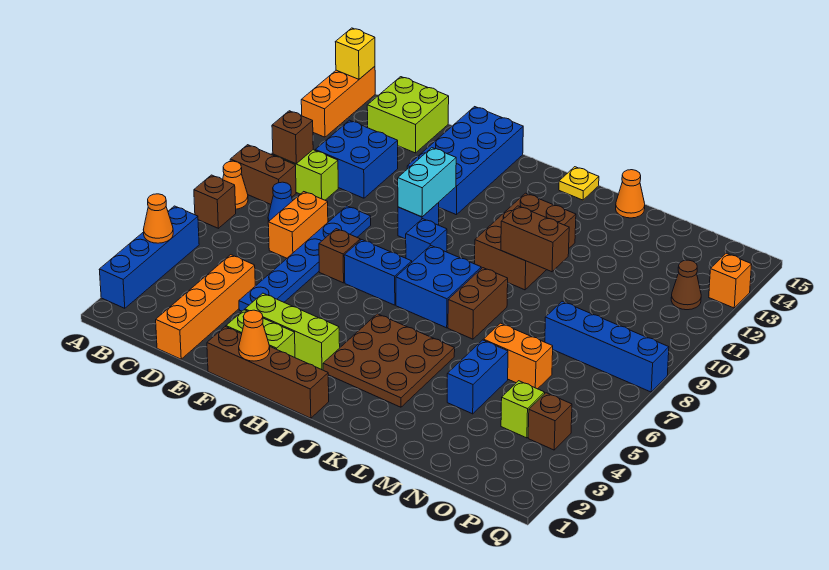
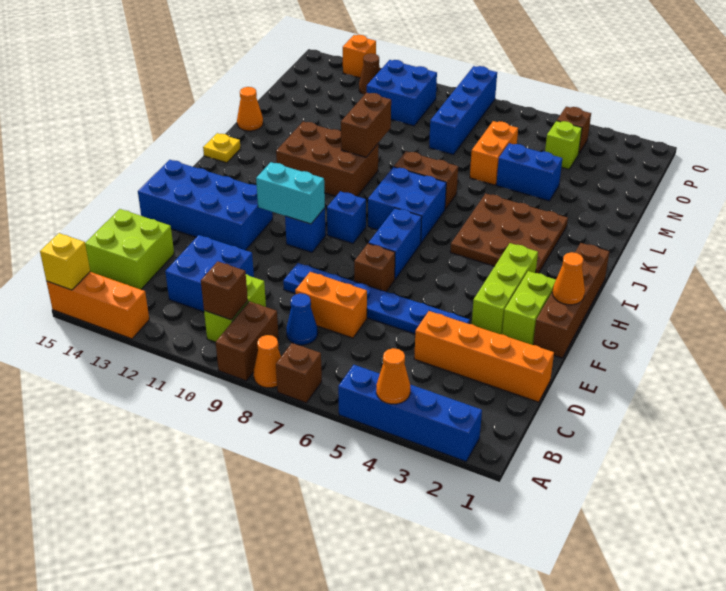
none -> blue brick O10:P11 level 1

